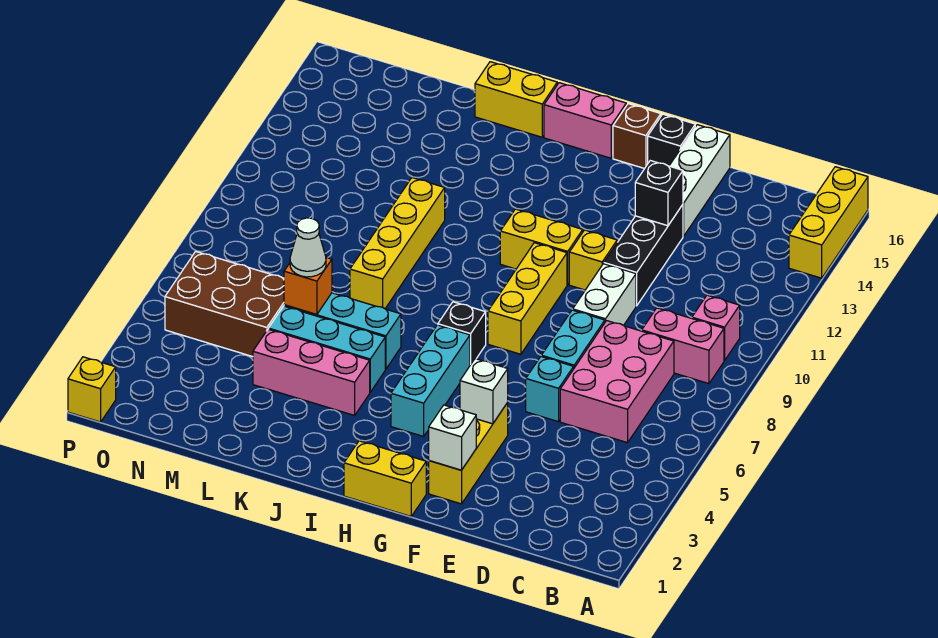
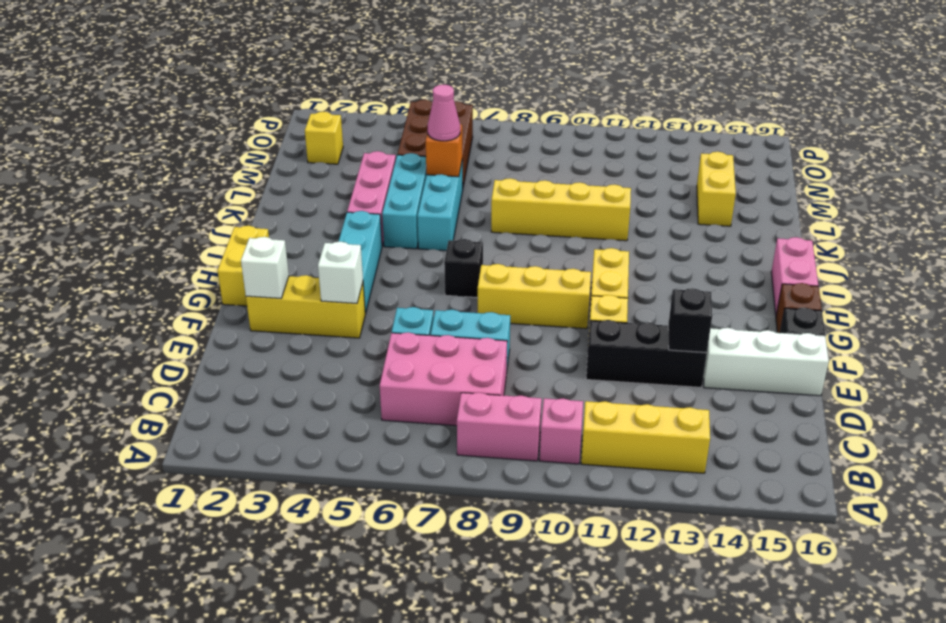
yellow brick A14:A16 level 1 -> yellow brick B11:B13 level 1
pink brick B9:C9 level 1 -> pink brick B8:B9 level 1
white brick E9:E10 level 1 -> none
cyan brick H4:H6 level 1 -> cyan brick G4:I4 level 1
yellow brick J16:K16 level 1 -> yellow brick L14:M14 level 1
white cone L6 level 3 -> pink cone L6 level 3
yellow brick P1 level 1 -> yellow brick N2 level 1

